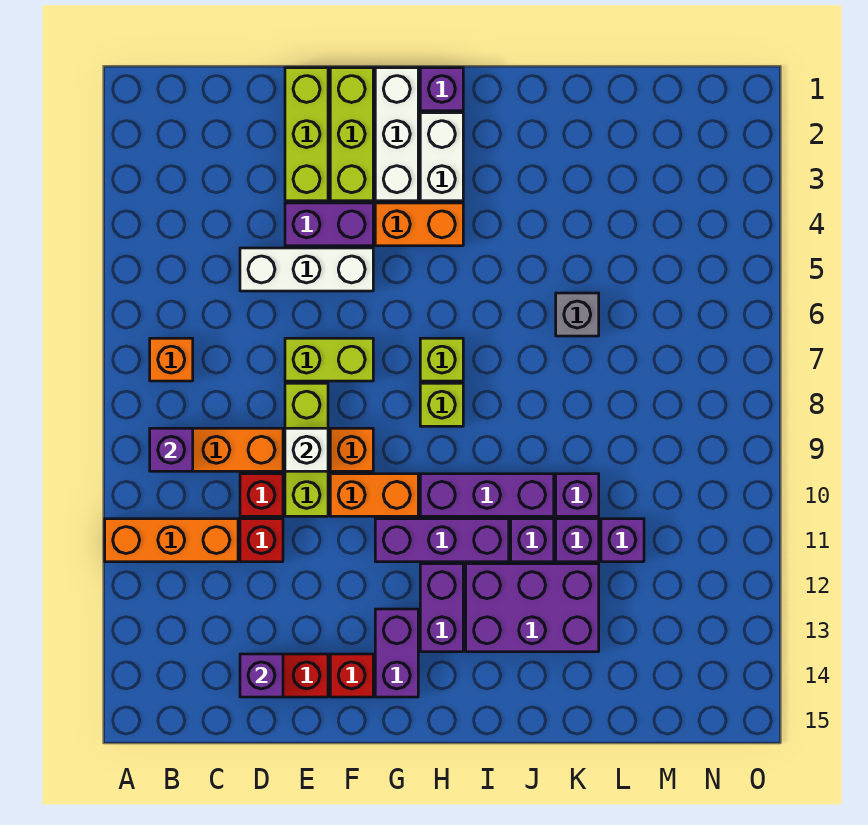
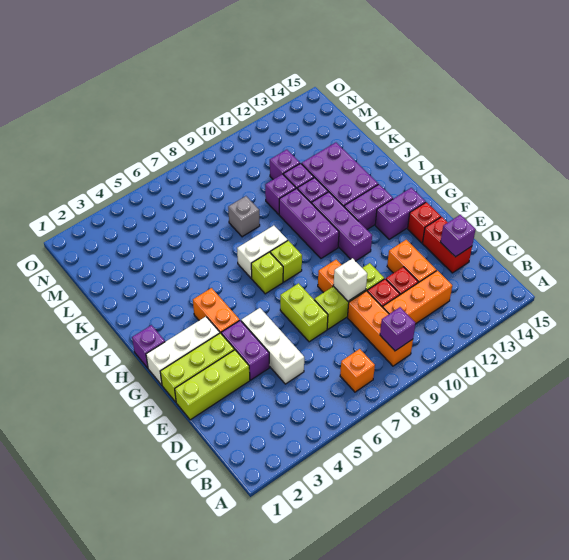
orange brick A11:C11 level 1 -> orange brick C10:C12 level 1
orange brick F10:G10 level 1 -> orange brick D12:E12 level 1
white brick H2:H3 level 1 -> white brick I7:I8 level 1
grey brick K6 level 1 -> grey brick K8 level 1

